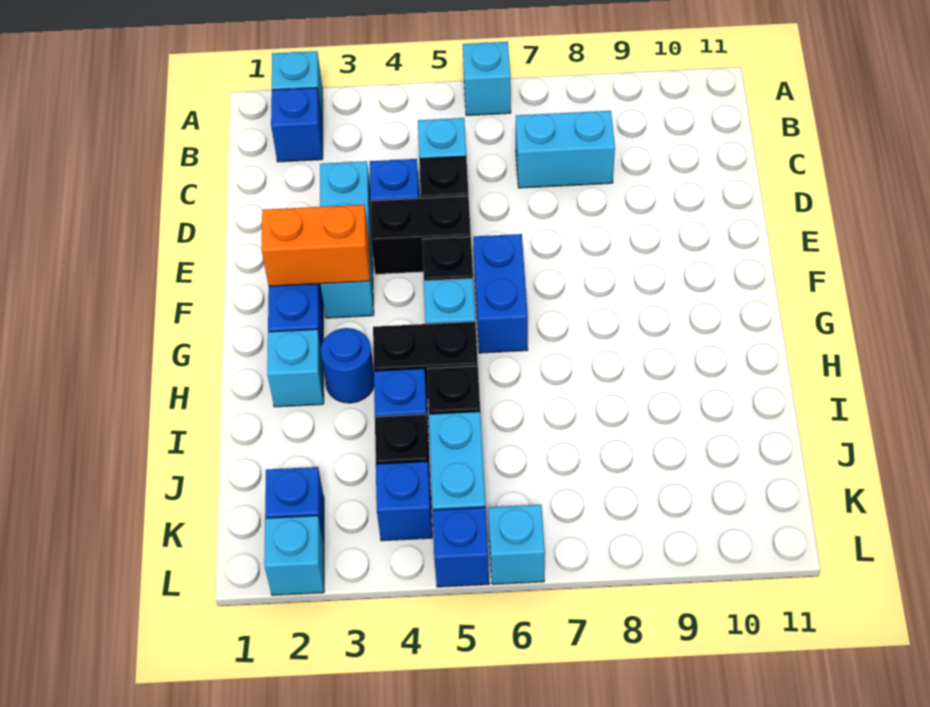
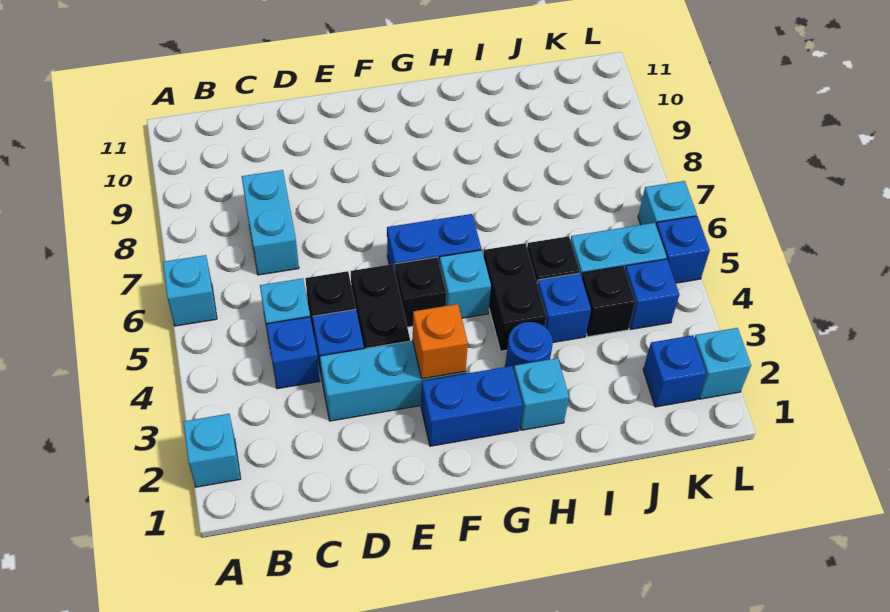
blue brick B2 level 1 -> blue brick C4 level 1
orange brick F2:F3 level 2 -> orange brick F3 level 2

